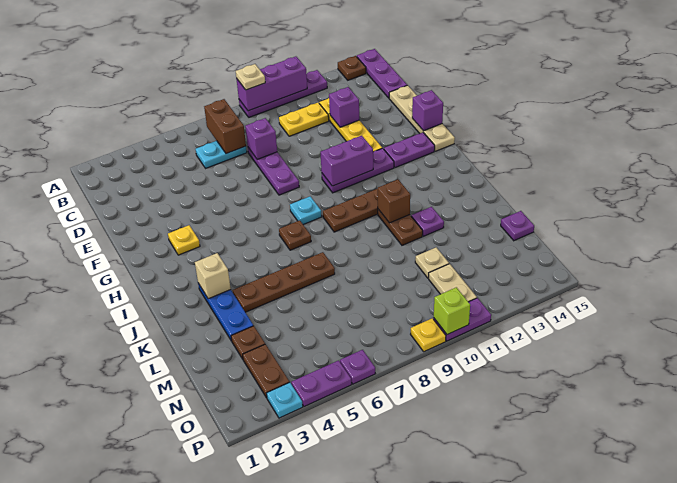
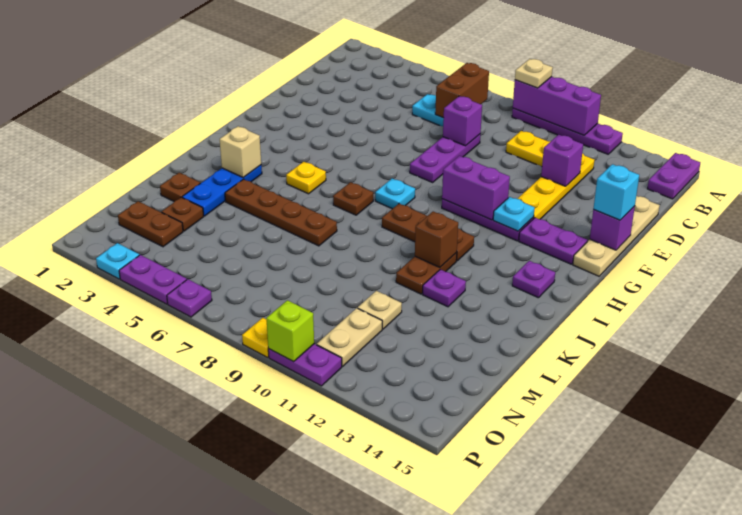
brown plate A14 level 1 -> brown plate L2 level 1
purple plate A15:C15 level 1 -> purple plate A15:B15 level 1
none -> cyan brick F15 level 3
yellow plate G3 level 1 -> yellow plate I5 level 1
none -> cyan plate G12 level 2
purple plate M15 level 1 -> purple plate I14 level 1
brown plate N3:O3 level 1 -> brown plate N2:N3 level 1

